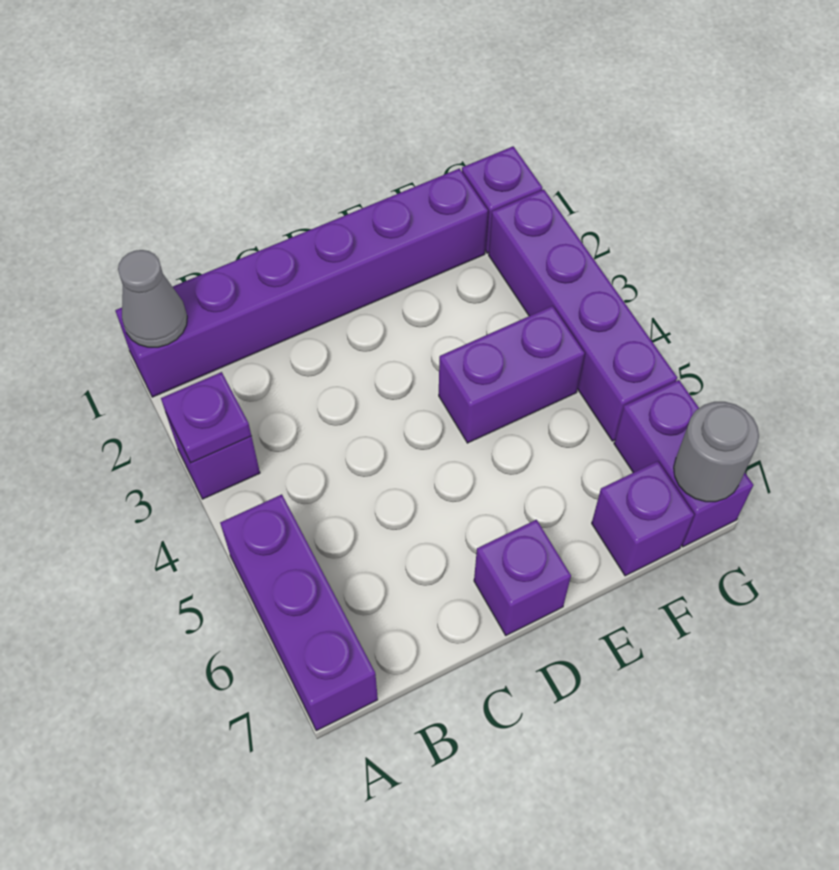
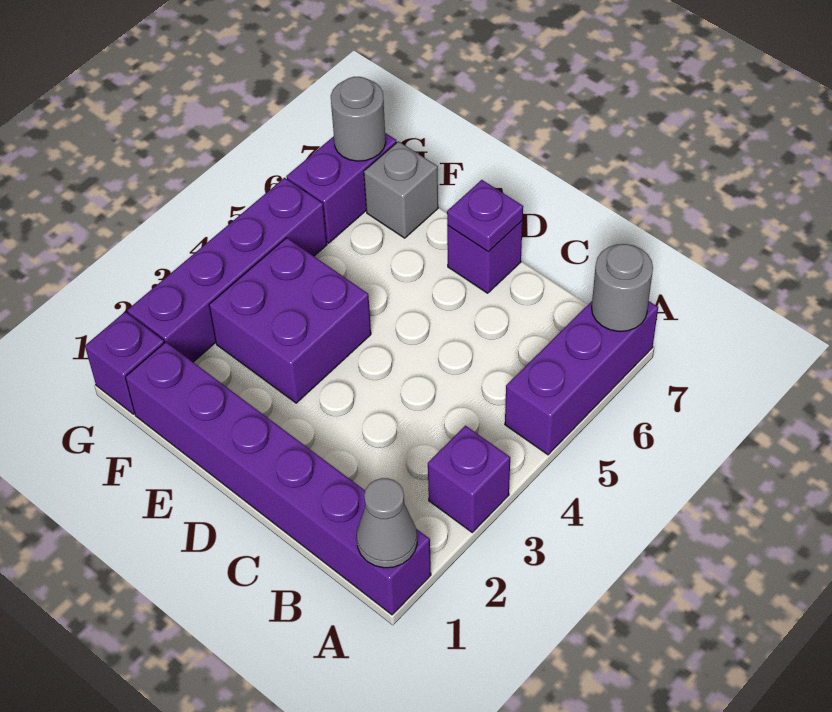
purple plate A3 level 2 -> purple plate D7 level 2
none -> grey round brick A7 level 2
purple brick E4:F4 level 1 -> purple brick E3:F4 level 1
purple brick F7 level 1 -> grey brick F7 level 1

